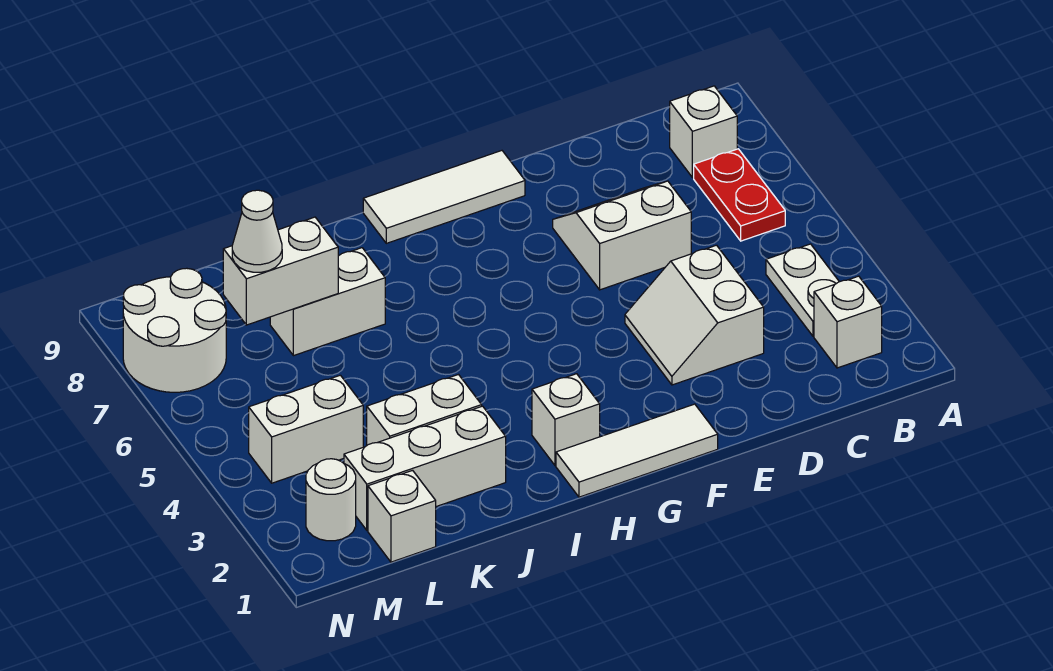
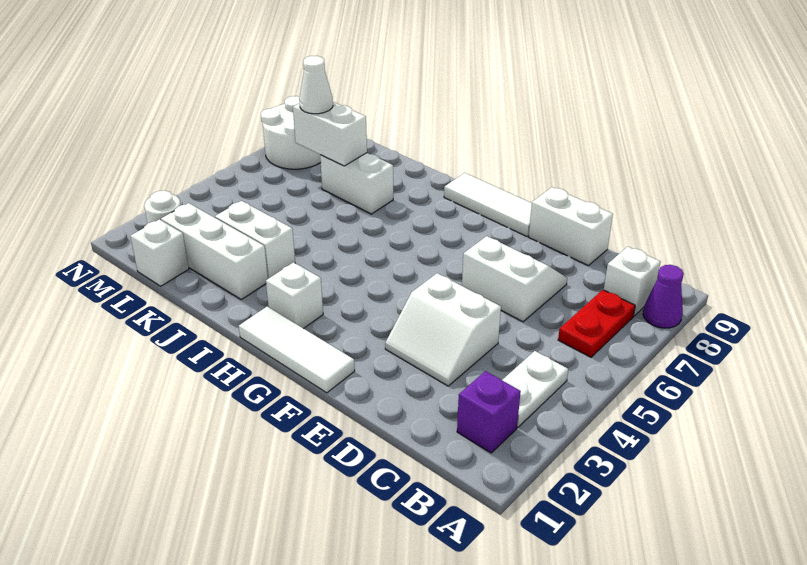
none -> purple cone A8 level 1
white brick B2 level 1 -> purple brick B2 level 1
white slope D3:E4 level 1 top D -> white slope D3:E4 level 1 top 4
white brick L4:M4 level 1 -> white brick D9:E9 level 1

